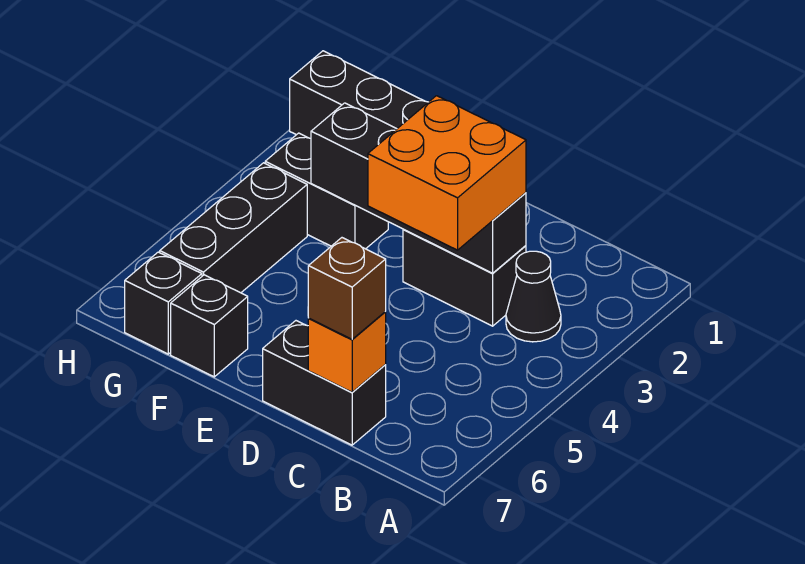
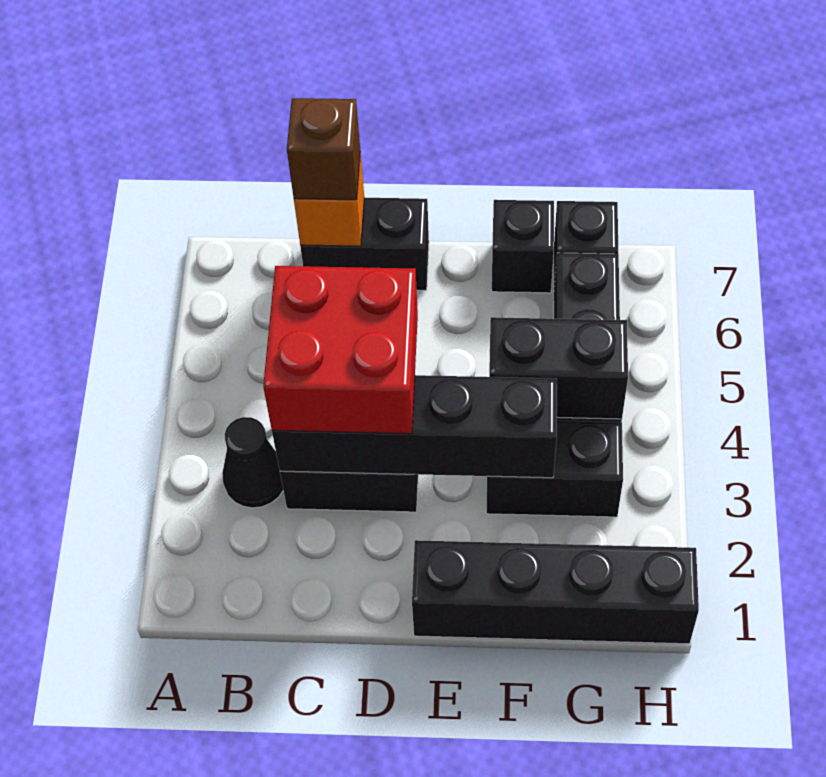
orange brick C3:D4 level 3 -> red brick C3:D4 level 3
none -> black brick F4:G4 level 2

